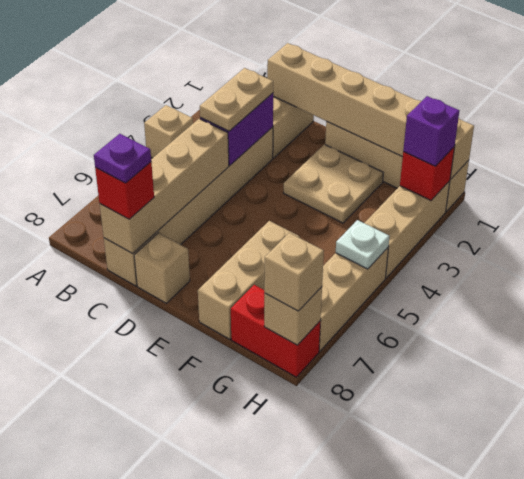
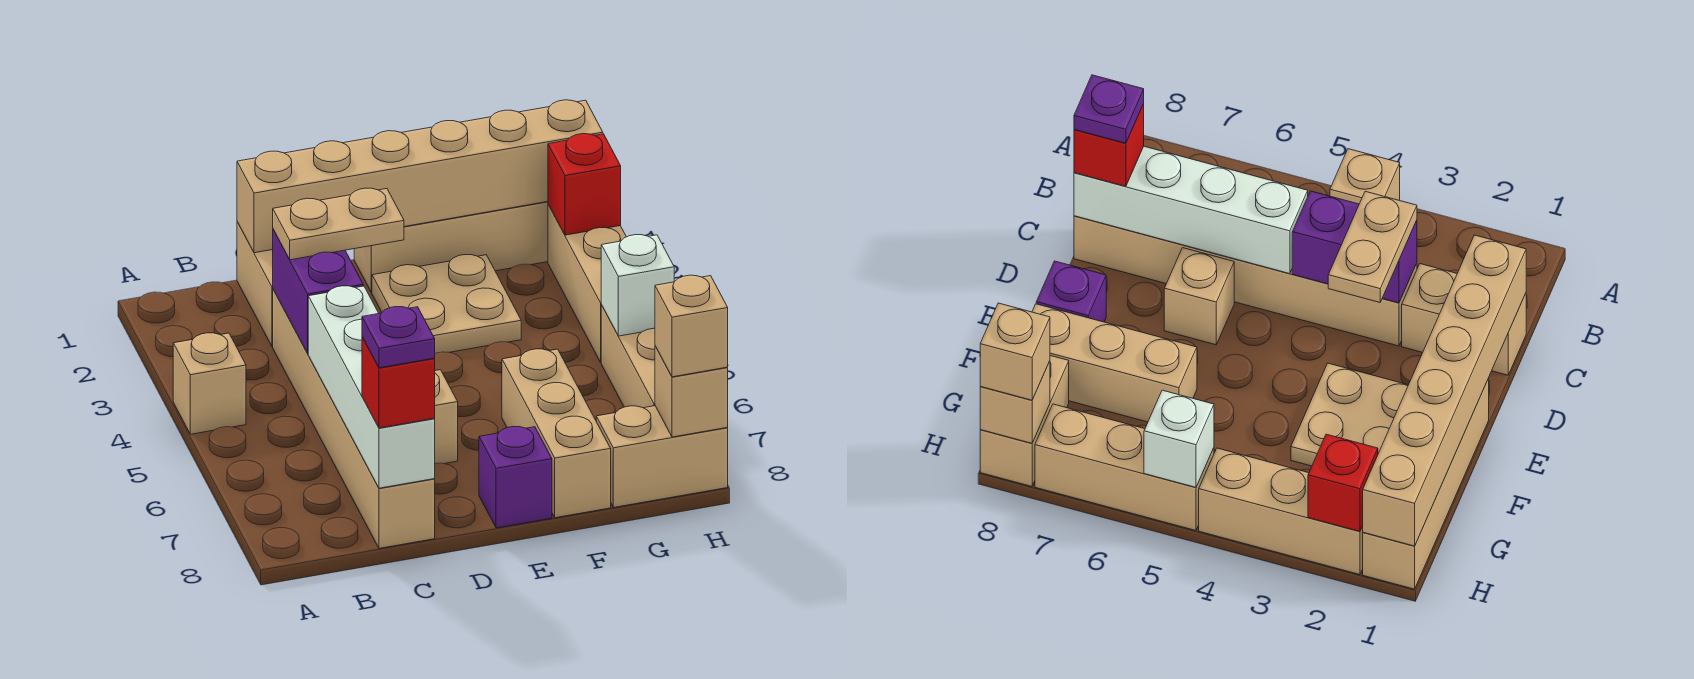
tan plate C3:C4 level 3 -> tan plate C3:D3 level 3
tan brick C5:C8 level 2 -> white brick C5:C8 level 2
tan brick D8 level 1 -> tan brick D6 level 1
red brick G8:H8 level 1 -> tan brick G8:H8 level 1
purple brick H2 level 3 -> purple brick E8 level 1
white plate H5 level 2 -> white brick H5 level 2

